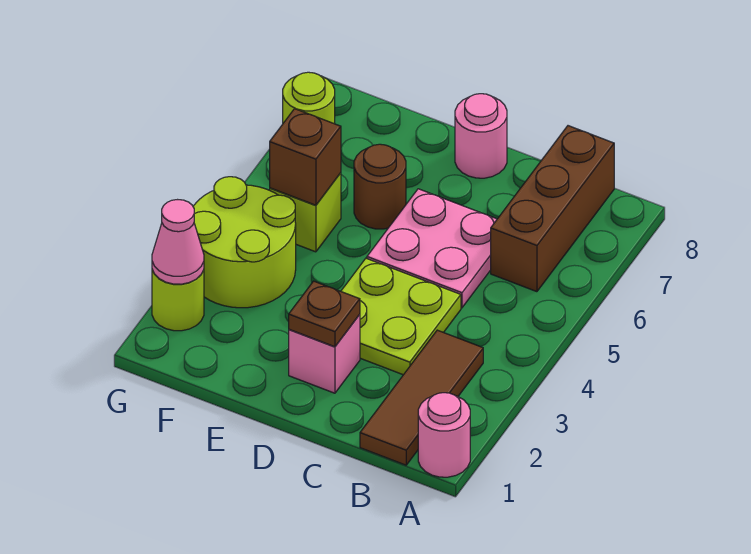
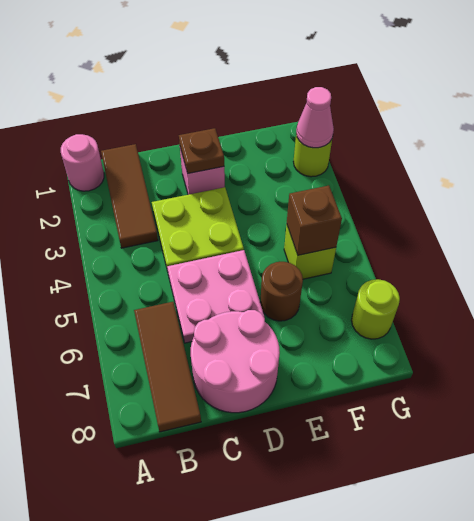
brown brick B6:B8 level 1 -> brown tile B6:B8 level 1
pink round brick D8 level 1 -> pink round brick C7:D8 level 1
lime round brick F3:G4 level 1 -> none

